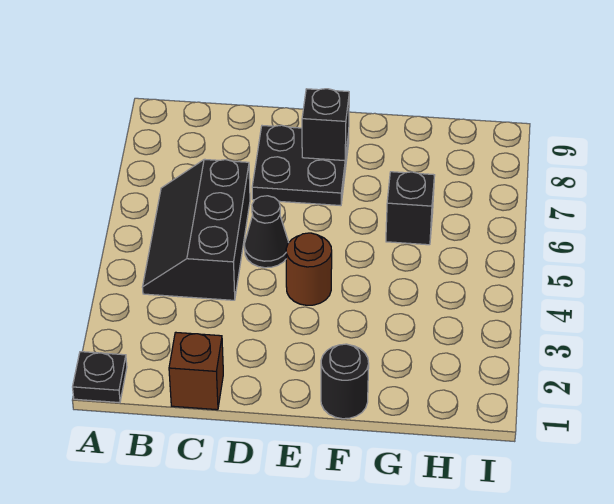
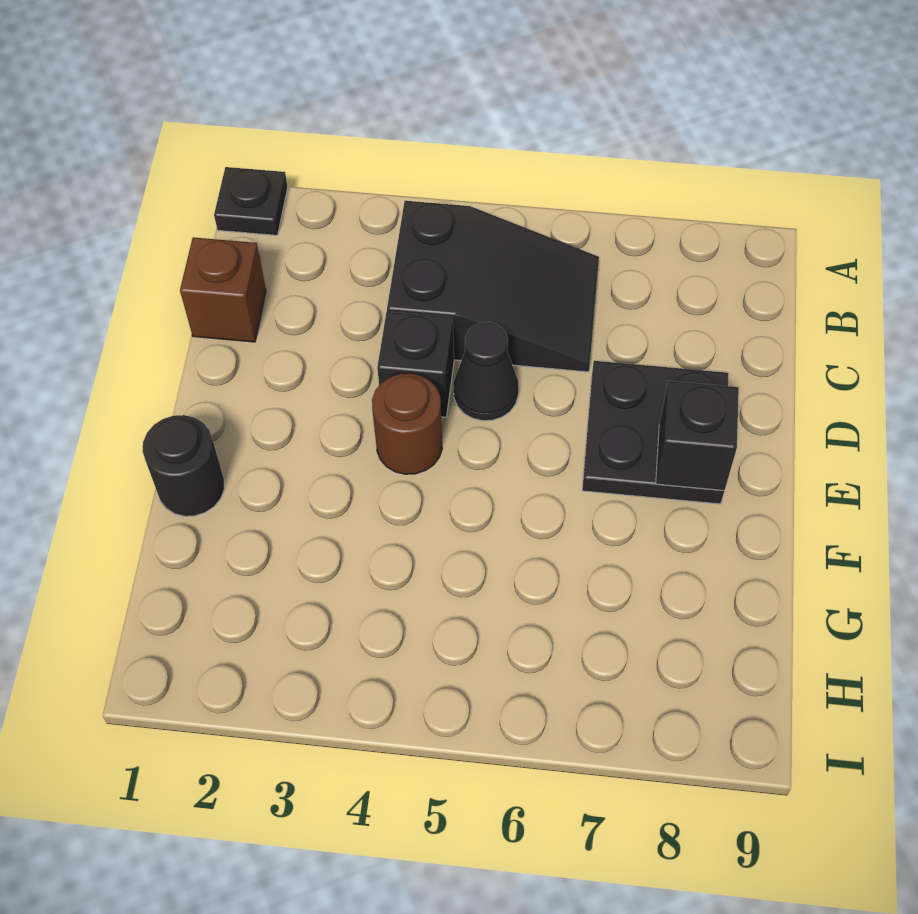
black slope B4:C6 level 1 top C -> black slope B4:C6 level 1 top 4
black brick G6 level 1 -> black brick D4 level 1

